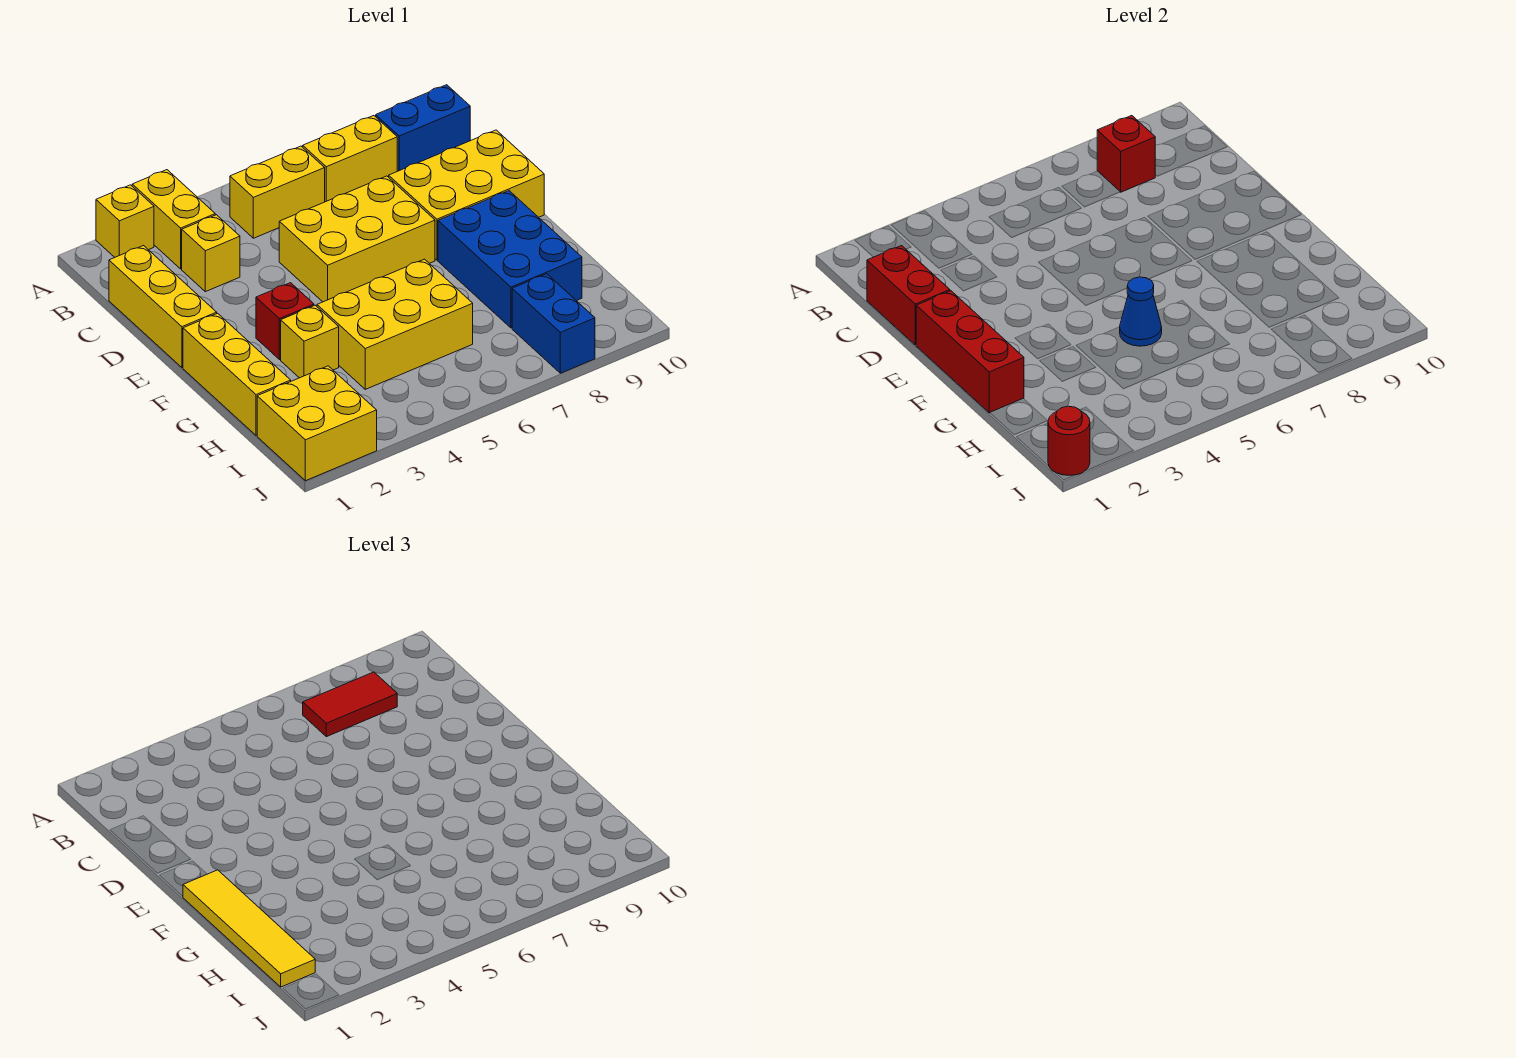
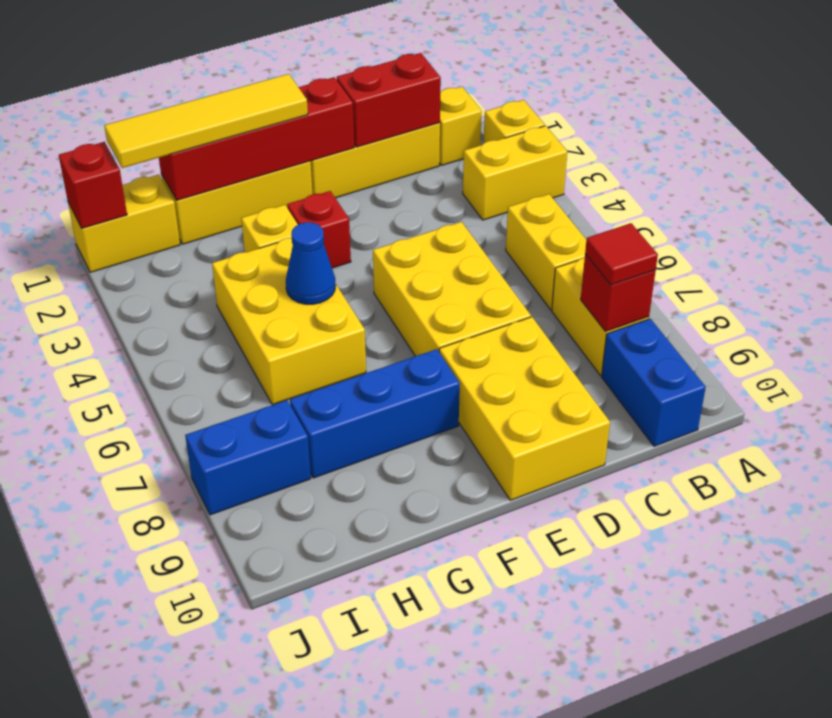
red tile B7:B8 level 3 -> red tile B8 level 3
yellow brick C3 level 1 -> yellow brick B1 level 1
red brick E1:G1 level 2 -> red brick E1:H1 level 2
blue brick F8:H9 level 1 -> blue brick F8:H8 level 1
yellow brick I1:J2 level 1 -> yellow brick I1:J1 level 1
red round brick J1 level 2 -> red brick J1 level 2

